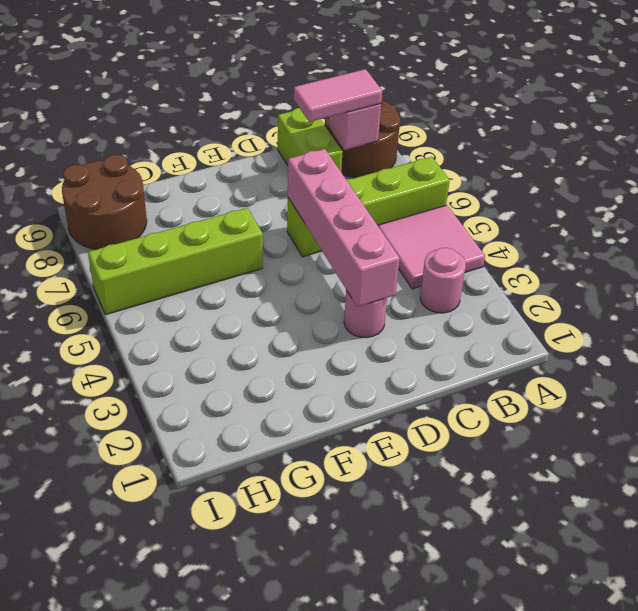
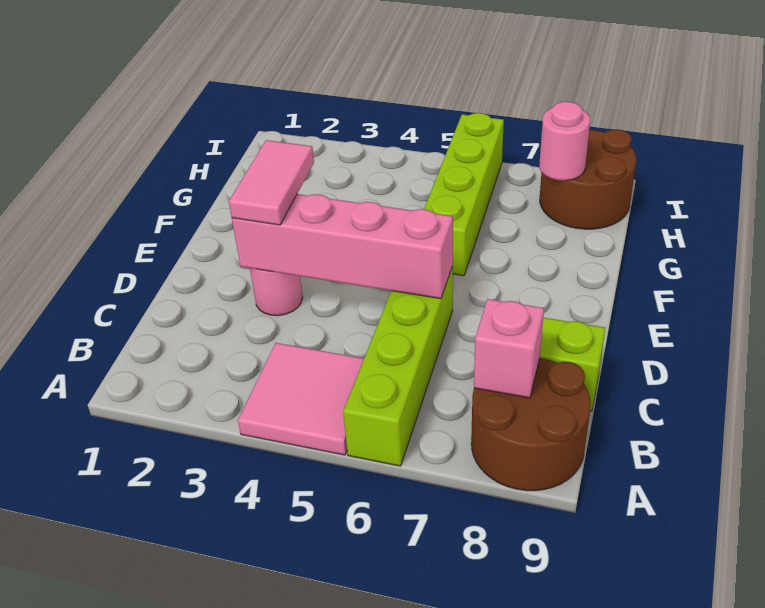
pink round brick B3 level 1 -> pink round brick H8 level 2
pink tile B8:C8 level 3 -> pink tile D3:E3 level 3

